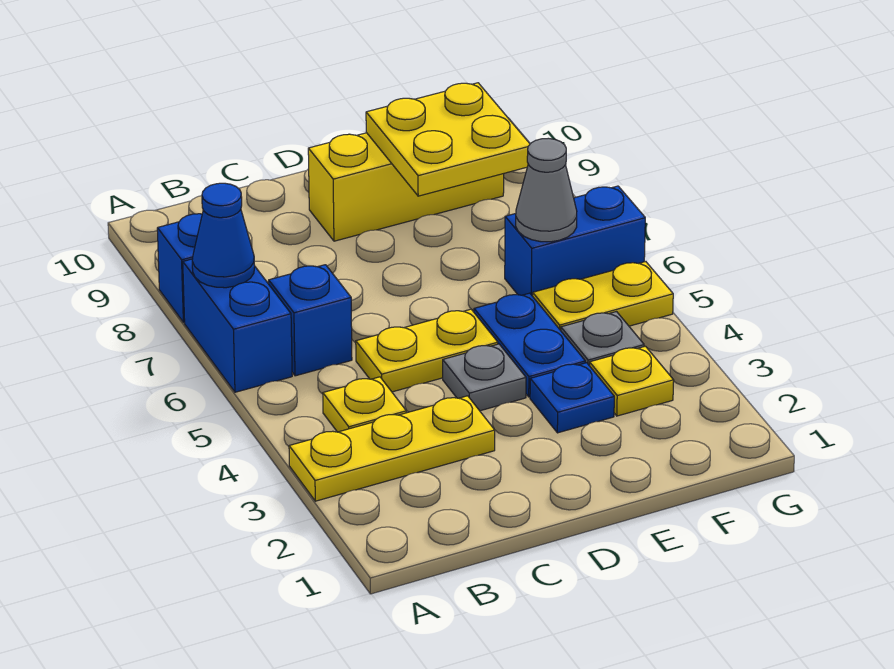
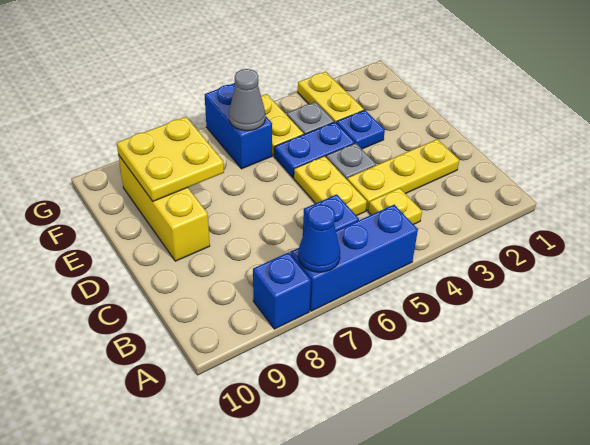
yellow plate A3:C3 level 1 -> yellow plate C2:C4 level 1
blue brick A6:A7 level 1 -> blue brick A5:A7 level 1
yellow plate F3 level 1 -> yellow plate F3:G3 level 1

